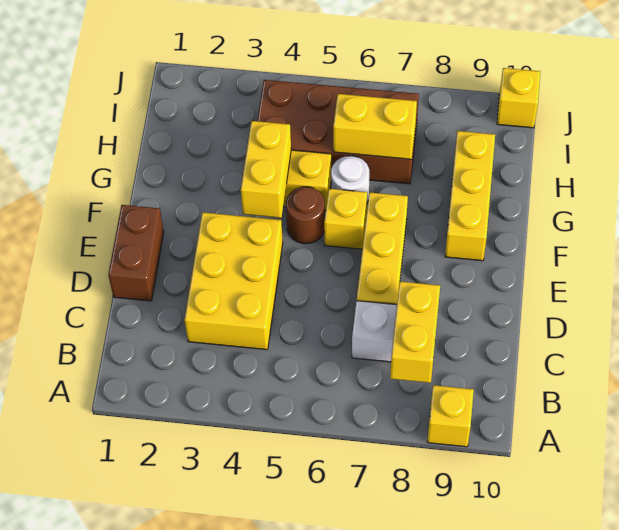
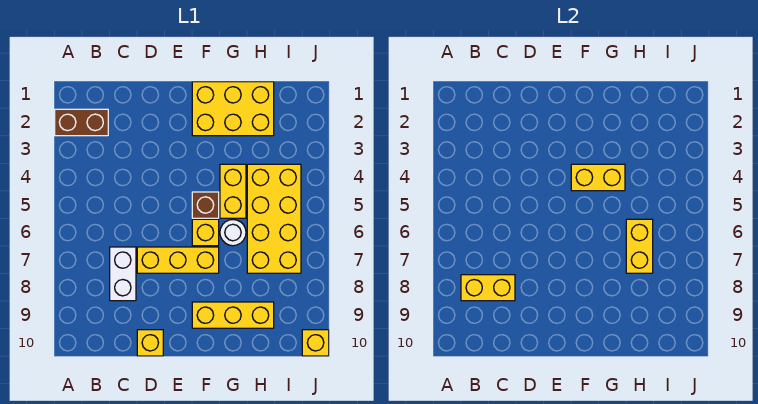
yellow brick A9 level 1 -> yellow brick D10 level 1
yellow brick C3:E4 level 1 -> yellow brick F1:H2 level 1
brown brick D1:E1 level 1 -> brown brick A2:B2 level 1
brown round brick F5 level 1 -> brown brick F5 level 1
brown brick H4:I7 level 1 -> yellow brick H4:I7 level 1

